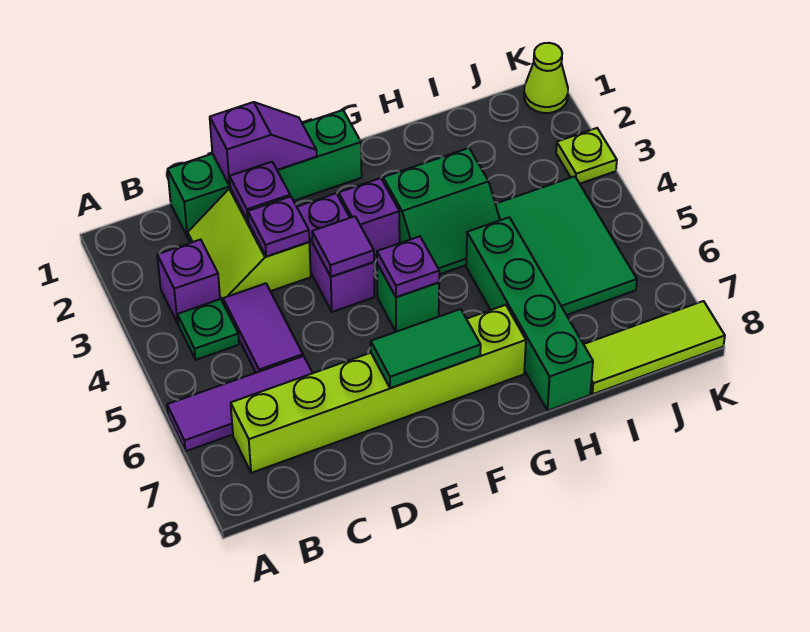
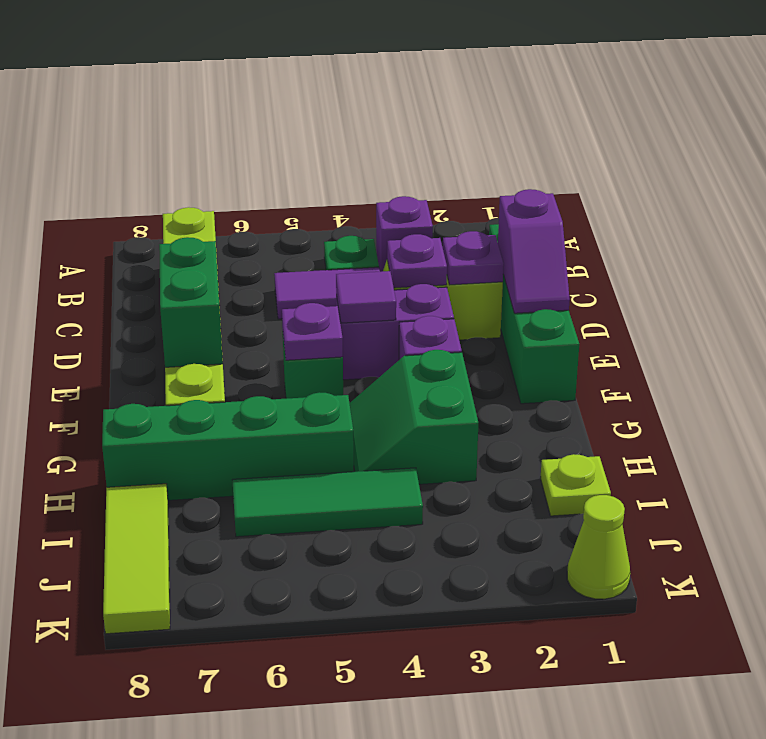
purple tile A6:C6 level 1 -> none
green tile E7:F7 level 2 -> green brick E7:F7 level 2
green tile I4:J6 level 1 -> green tile I4:I6 level 1
lime plate K3 level 1 -> lime plate I1 level 1

